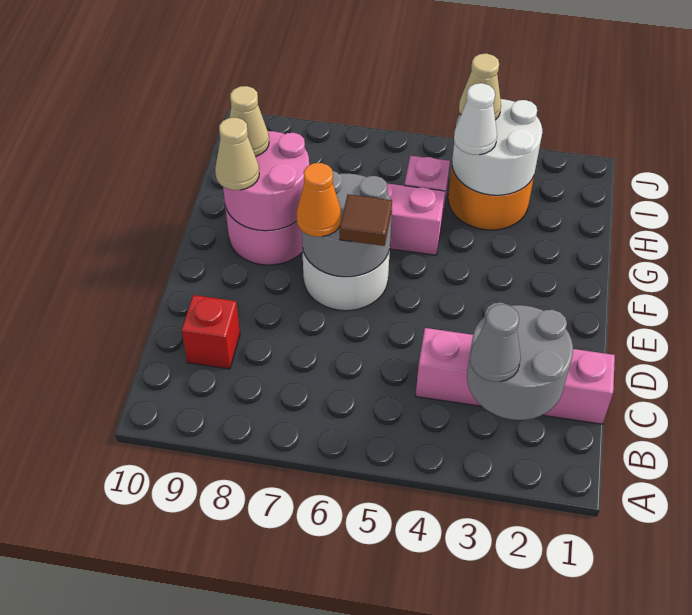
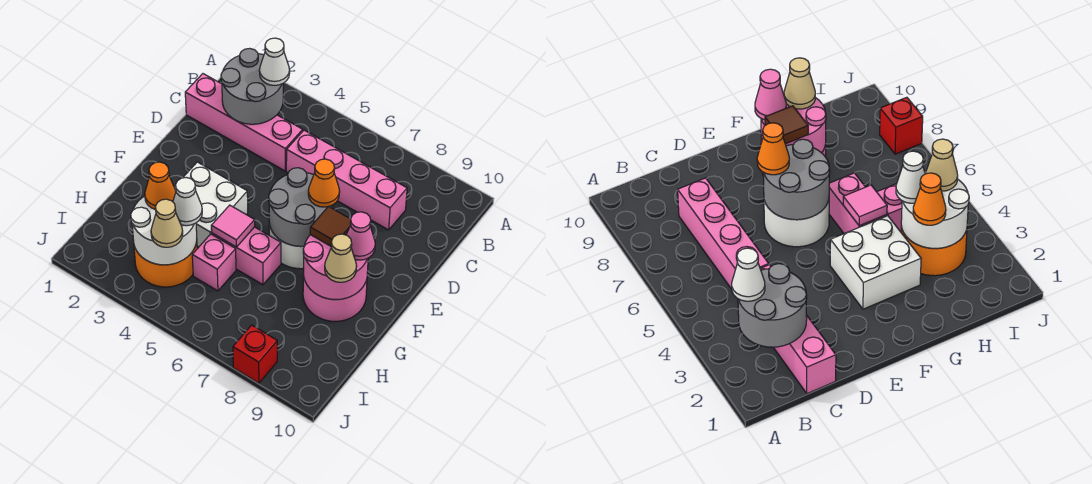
grey cone B3 level 3 -> white cone B3 level 3
none -> pink brick C5:C8 level 1
red brick C9 level 1 -> red brick J8 level 1
brown tile E6 level 3 -> brown tile F8 level 3
none -> white brick F3:G4 level 1
tan cone F9 level 3 -> pink cone F9 level 3
none -> pink tile G5 level 2
none -> orange cone H3 level 3

